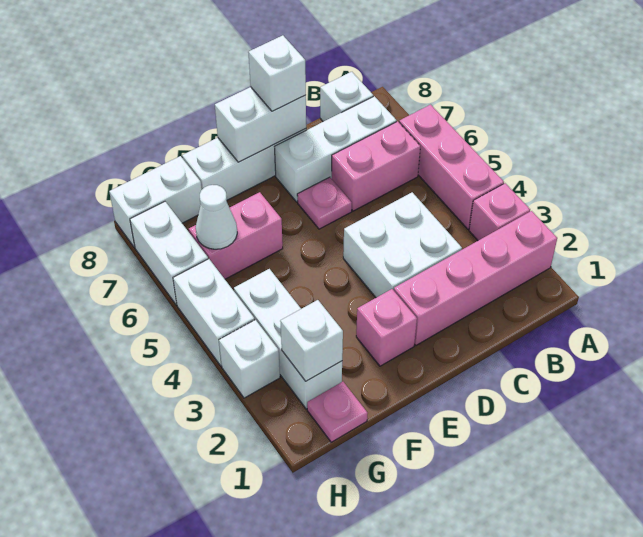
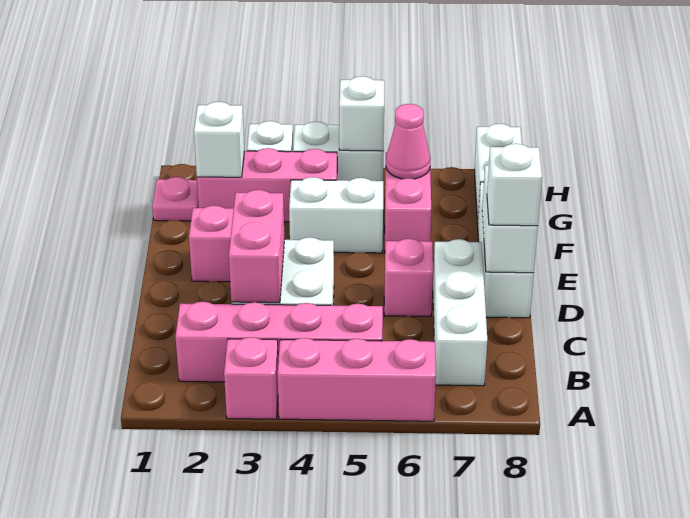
pink brick A2:D2 level 1 -> pink brick B2:B5 level 1
pink brick B6:C6 level 1 -> pink brick C3:D3 level 2
white brick B8 level 1 -> white brick H5 level 2
pink plate D6 level 1 -> pink brick D6 level 1
white brick G2:G4 level 1 -> pink brick G2:G4 level 1
white cone G6 level 2 -> pink cone G6 level 2
white brick H6:H7 level 1 -> white brick F4:F5 level 1

